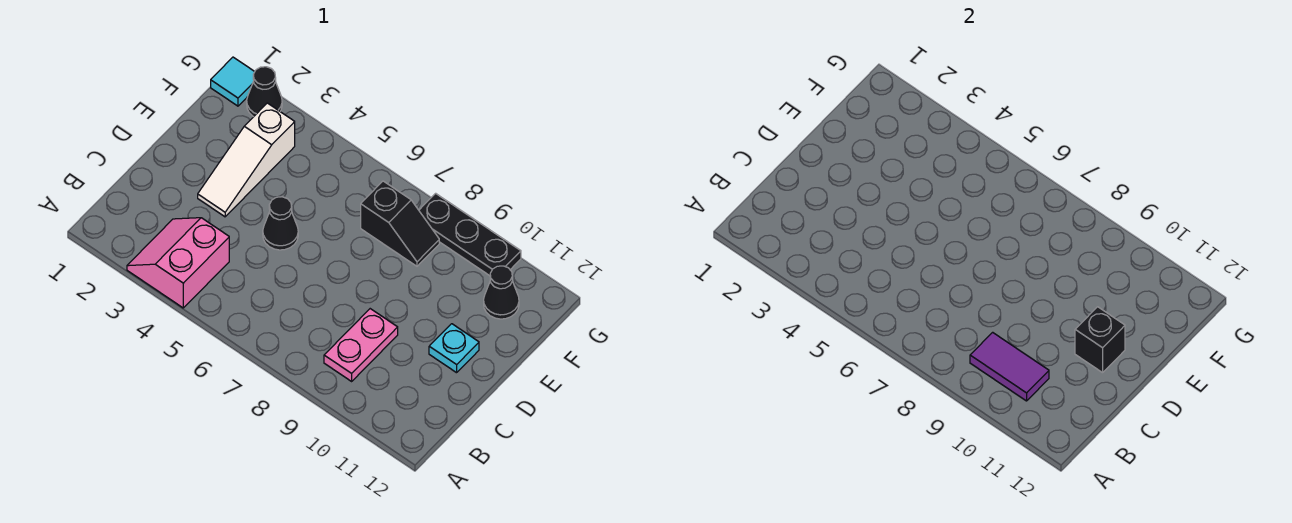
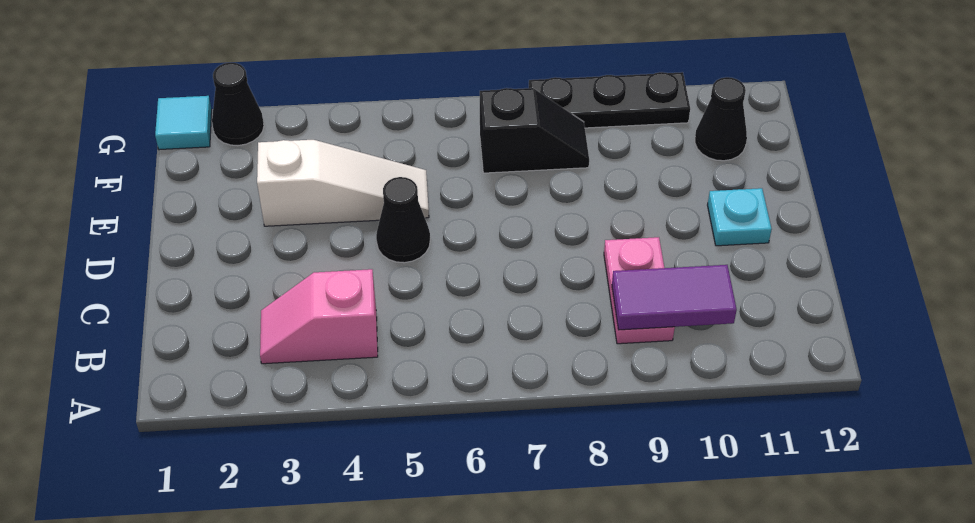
pink slope A3:B4 level 1 top 4 -> pink slope B3:B4 level 1 top 4
white slope D3:F3 level 1 top F -> white slope E3:E5 level 1 top 3
black brick D11 level 2 -> none

